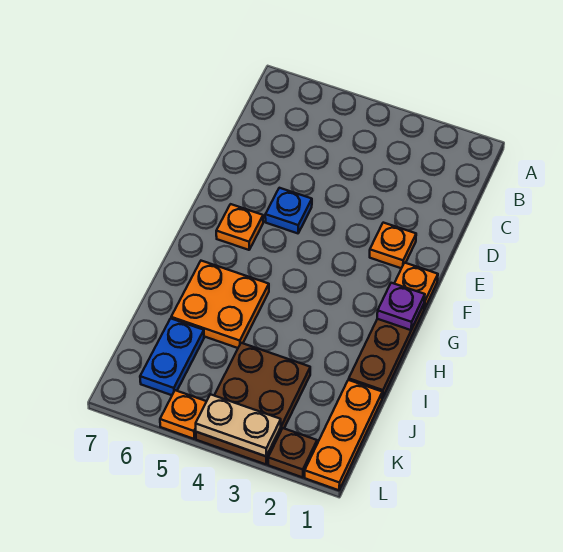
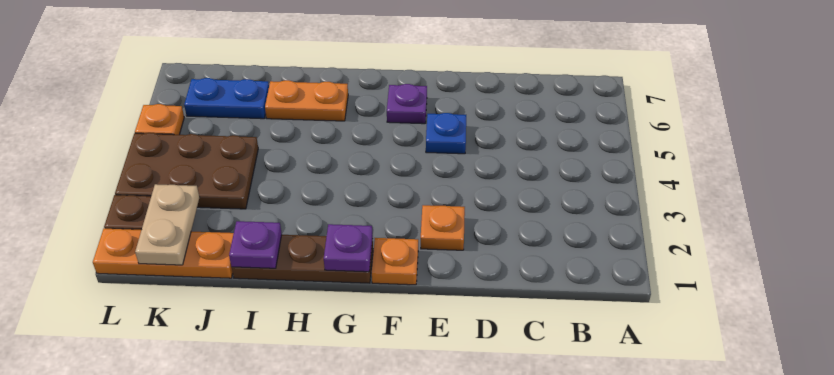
orange plate F6 level 1 -> purple plate F6 level 1
orange plate H5:I6 level 1 -> orange plate H6:I6 level 1
none -> purple plate I1 level 2
tan plate L3:L4 level 2 -> tan plate K1:K2 level 2

